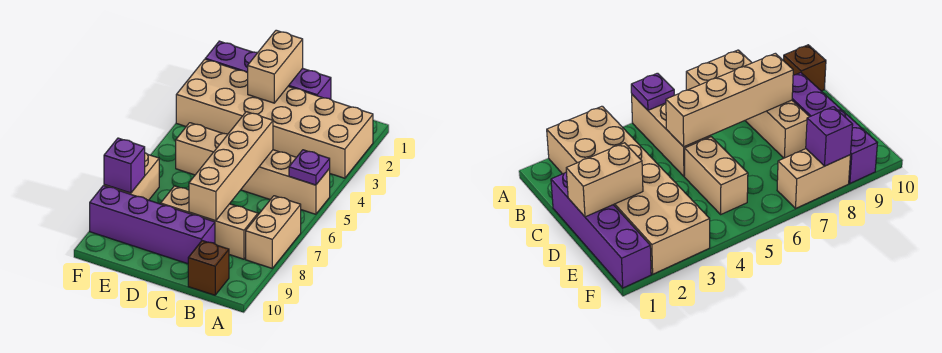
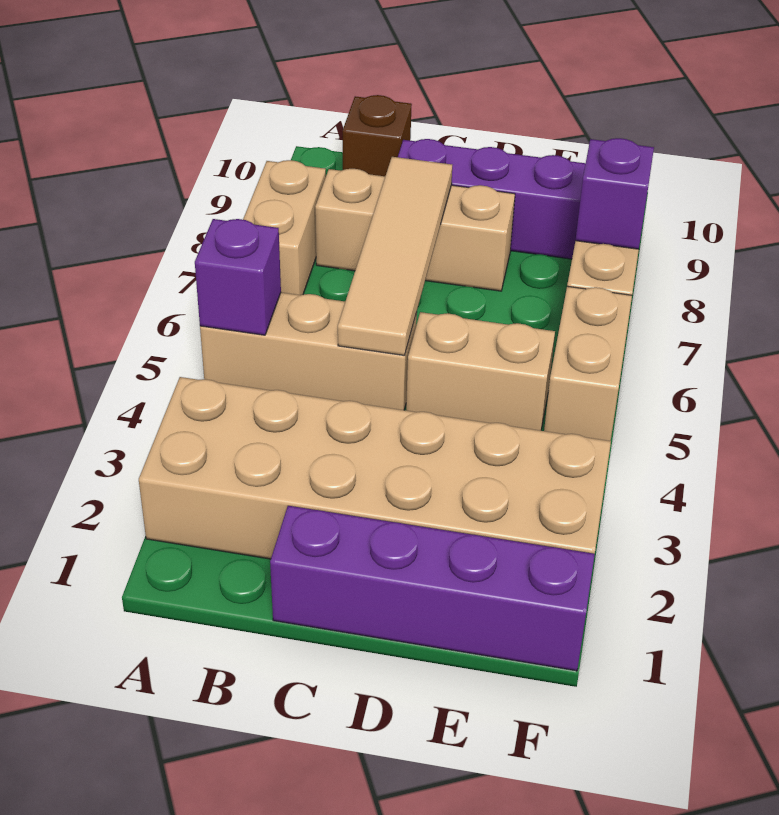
purple plate A5 level 2 -> purple brick A5 level 2
tan brick C5:C8 level 2 -> tan tile C5:C8 level 2
tan brick D1:D2 level 2 -> tan brick F5:F6 level 1

